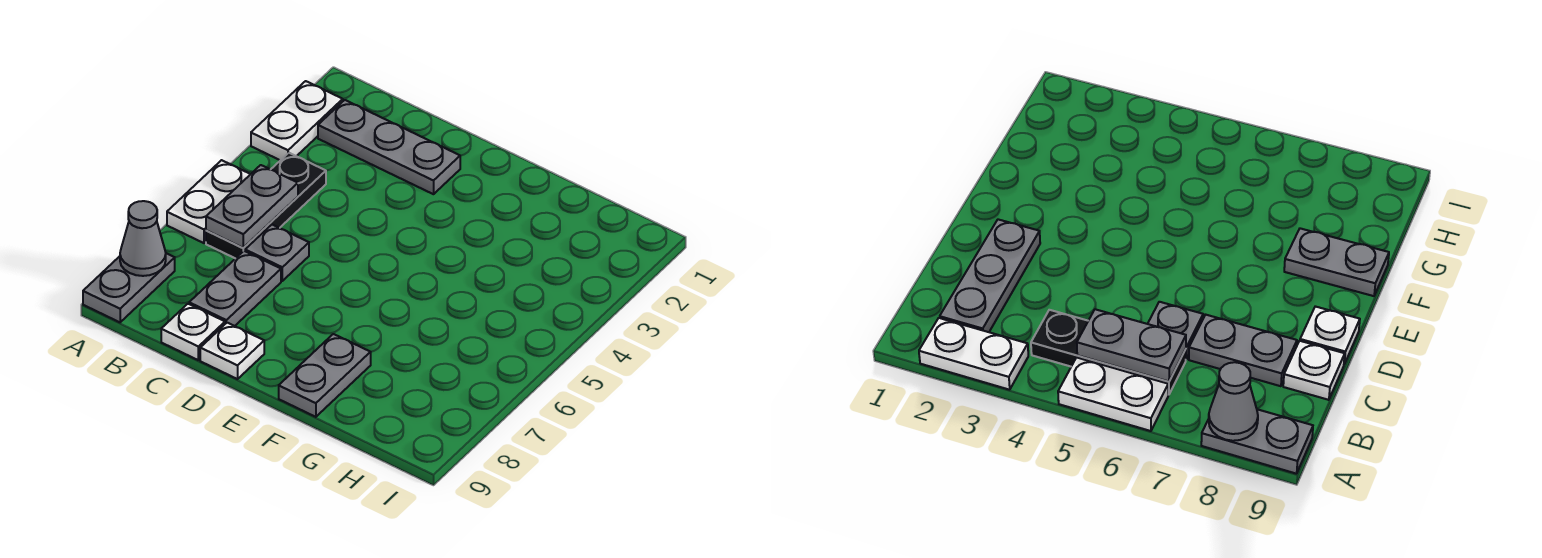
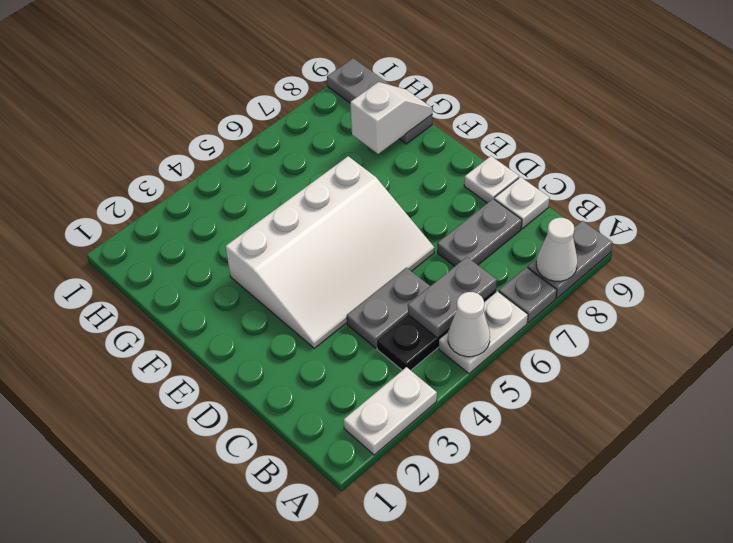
none -> white cone A5 level 2
grey cone A8 level 2 -> white cone A8 level 2
grey plate B2:D2 level 1 -> grey plate G9:I9 level 1
grey plate C6 level 1 -> grey plate A7 level 1
none -> white slope D3:F6 level 1 top F
grey plate F8:F9 level 1 -> grey plate C4:C5 level 1
none -> white slope G8:G9 level 2 top 8

